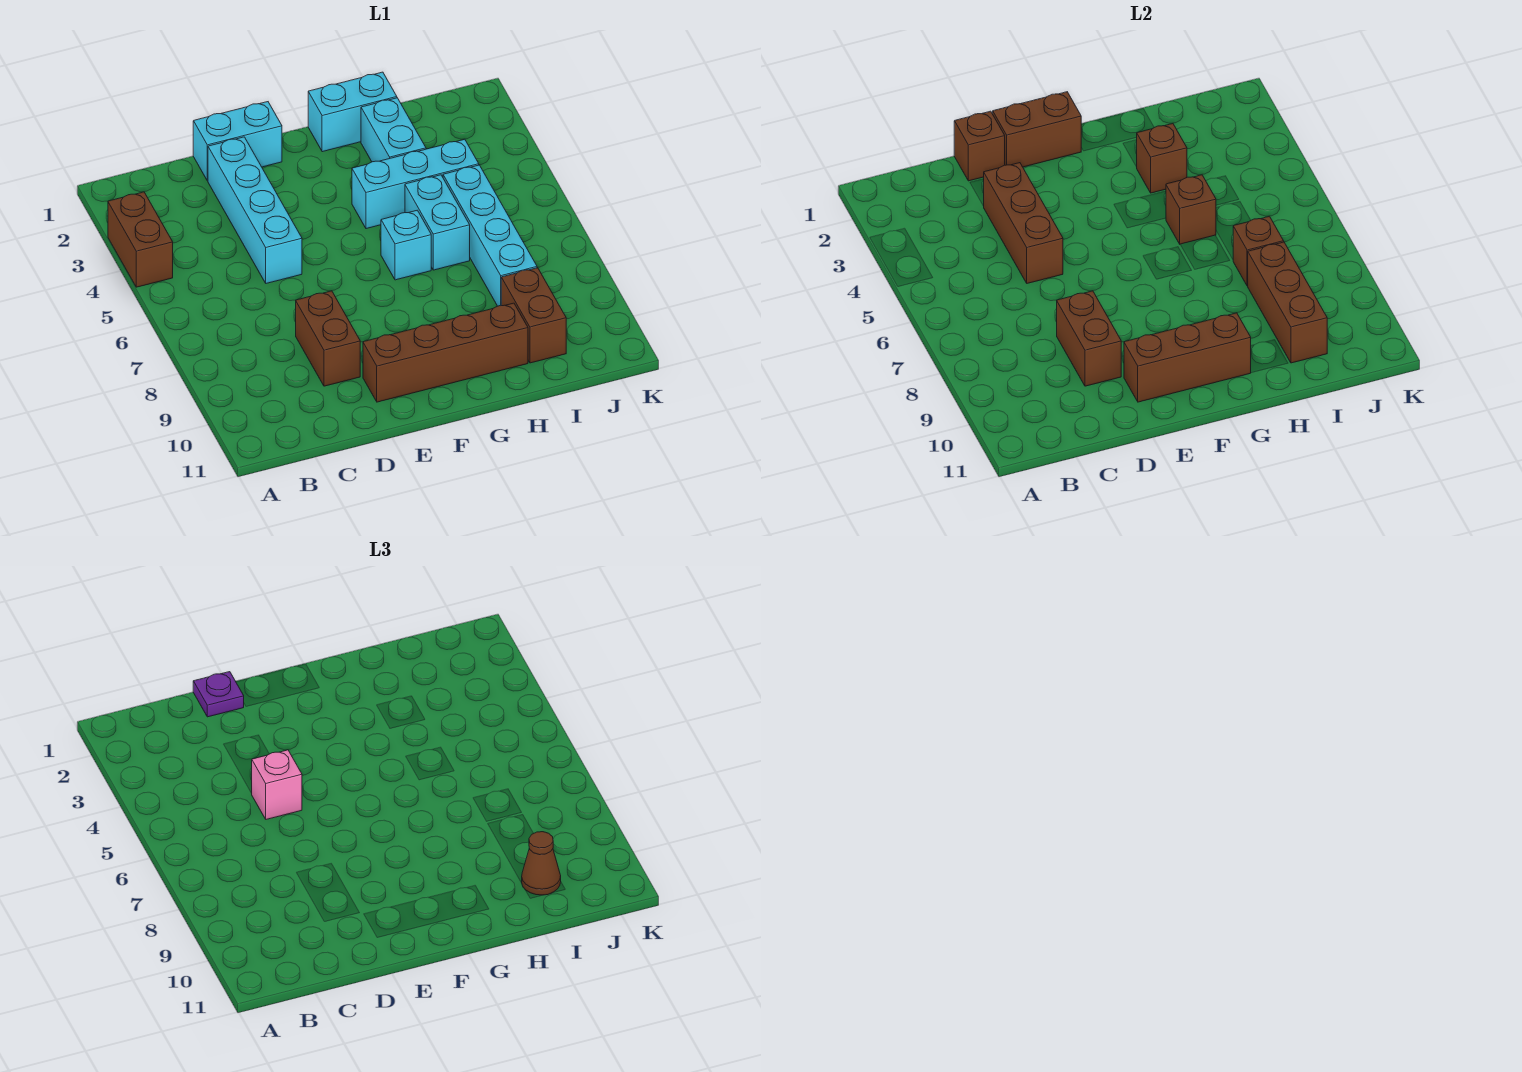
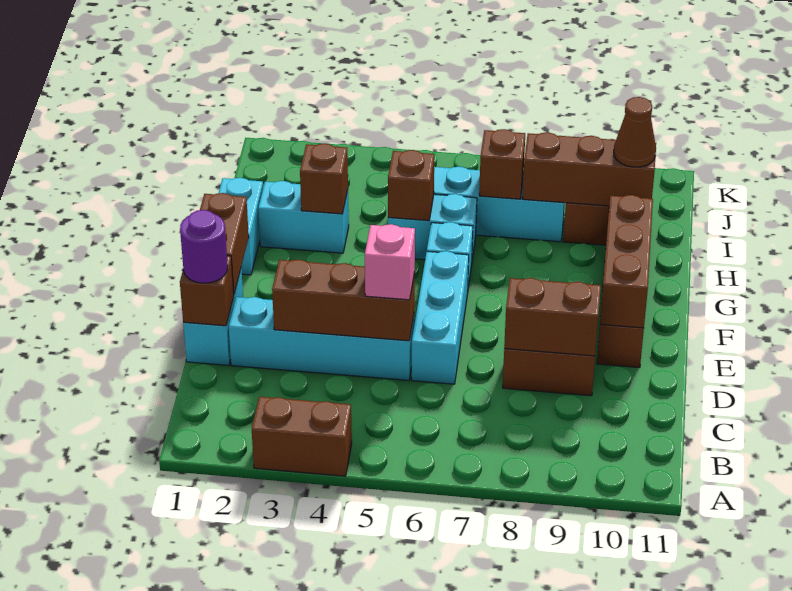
purple plate D1 level 3 -> purple round brick D1 level 3
cyan brick G4:I4 level 1 -> cyan brick D6:F6 level 1

